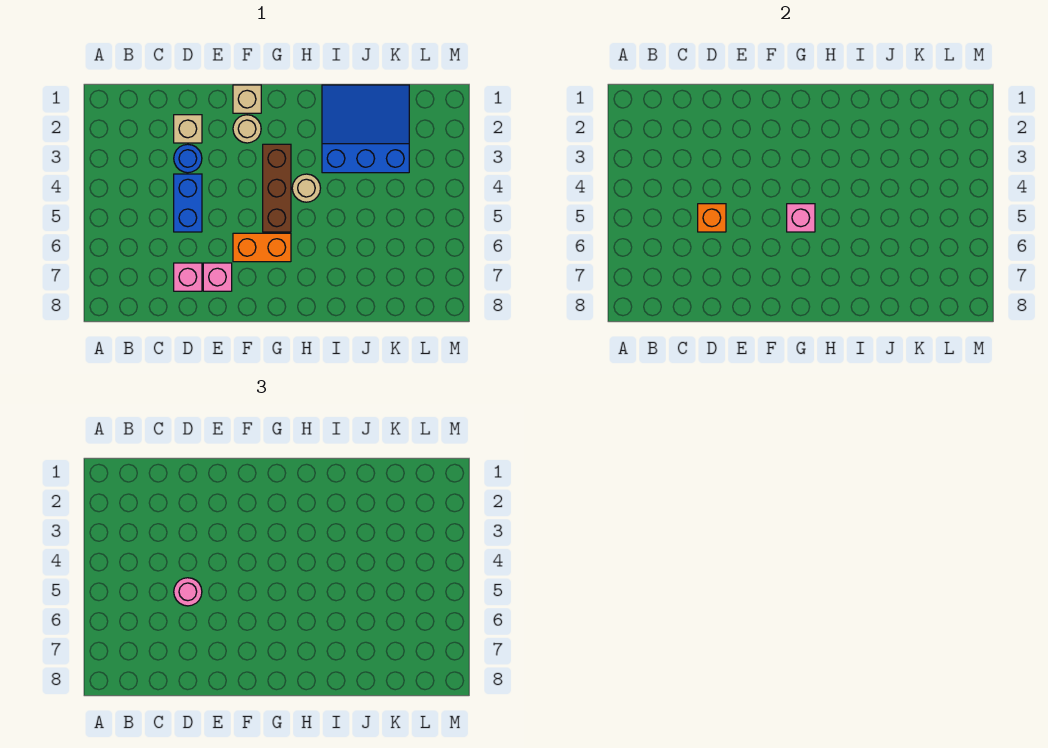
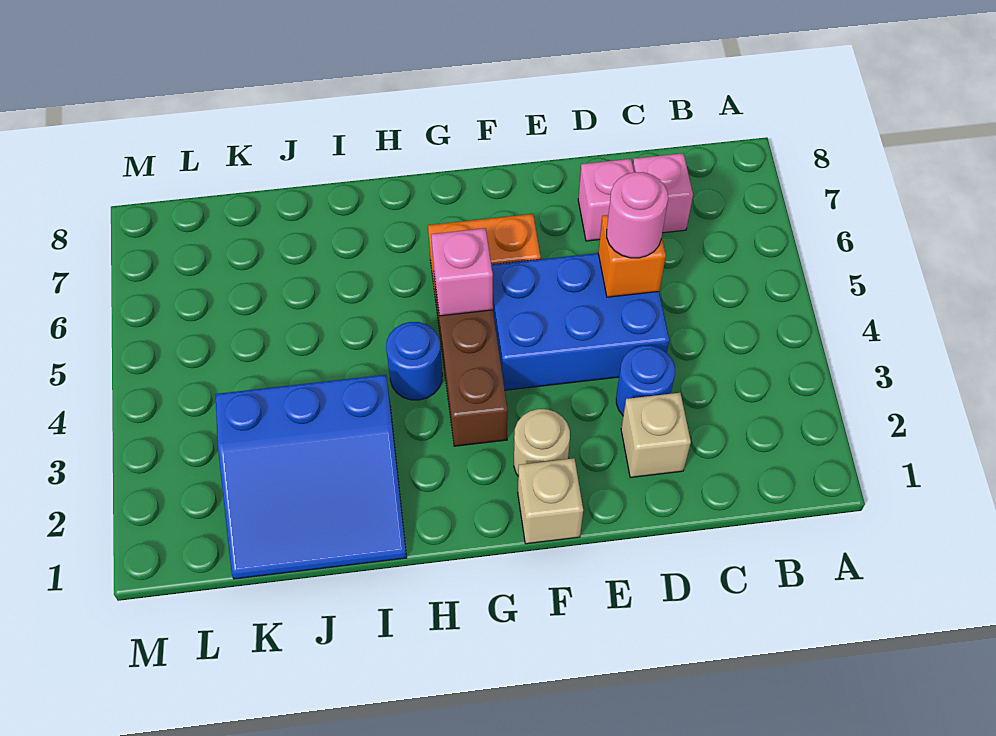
blue brick D4:D5 level 1 -> blue brick D4:F5 level 1
pink brick E7 level 1 -> pink brick C7 level 1
tan round brick H4 level 1 -> blue round brick H4 level 1

